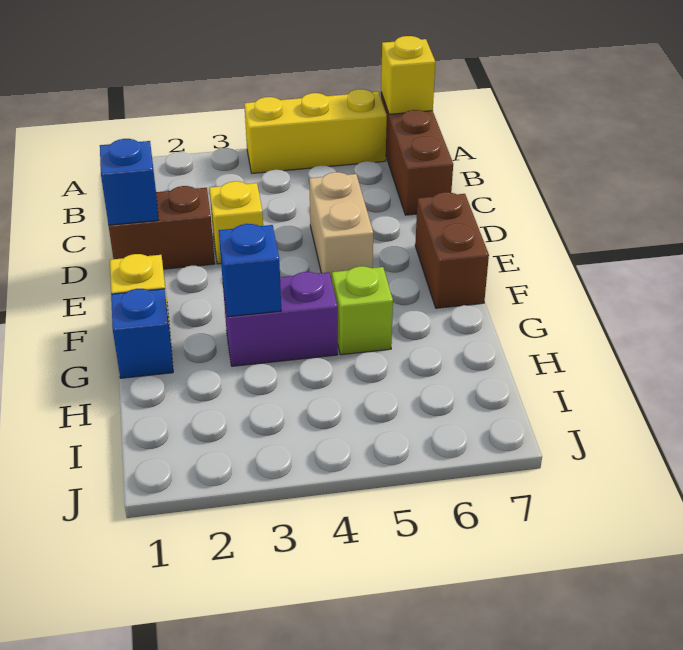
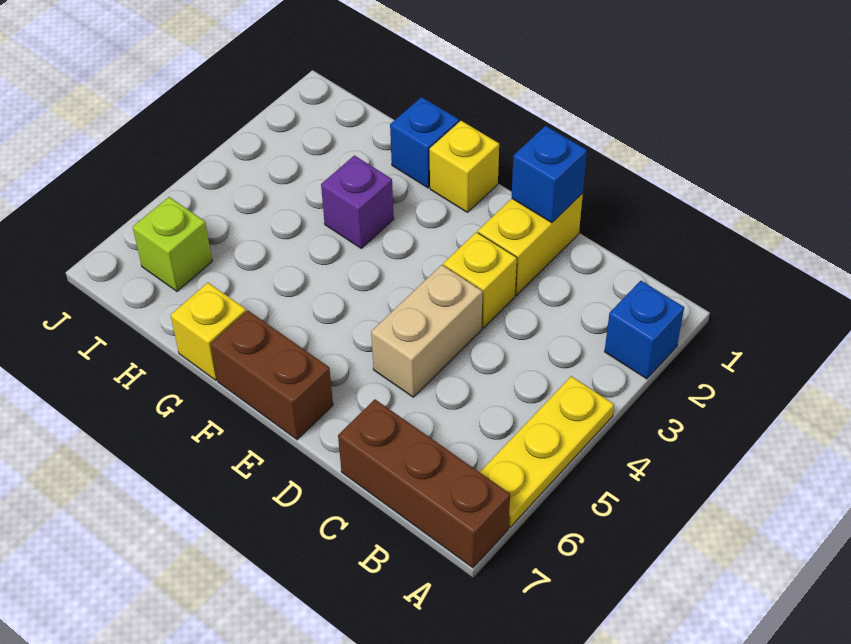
yellow brick A4:A6 level 1 -> yellow plate A4:A6 level 1
yellow brick A7 level 2 -> yellow brick G7 level 1
brown brick D1:D2 level 1 -> yellow brick D1:D2 level 1
tan brick D5:E5 level 1 -> tan brick D4:D5 level 1
purple brick G3:G4 level 1 -> purple brick G3 level 1
blue brick G3 level 2 -> blue brick A2 level 1
lime brick G5 level 1 -> lime brick I6 level 1

